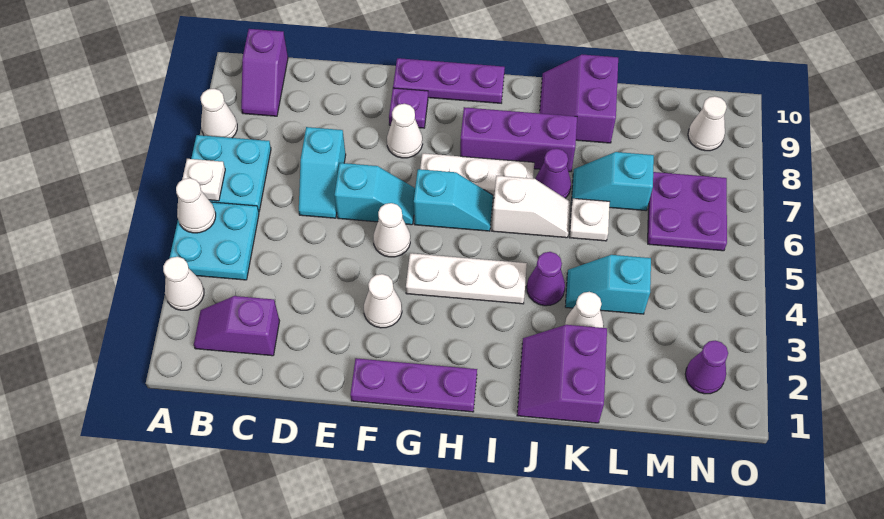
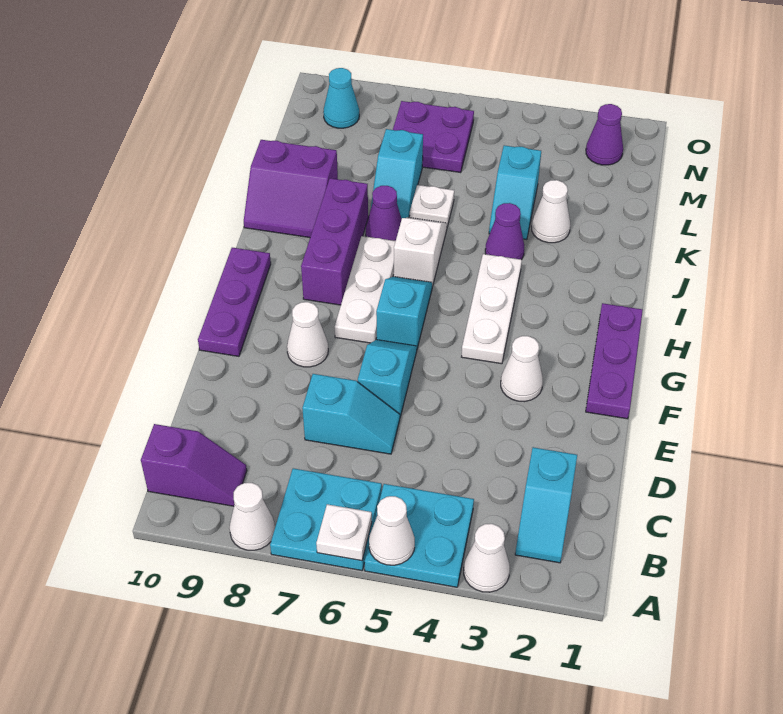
purple slope B2:C2 level 1 top C -> cyan slope B2:C2 level 1 top C
white cone F5 level 1 -> none
purple plate F9 level 1 -> none
purple slope J1:K2 level 1 top K -> none
white cone N9 level 1 -> cyan cone N9 level 1

